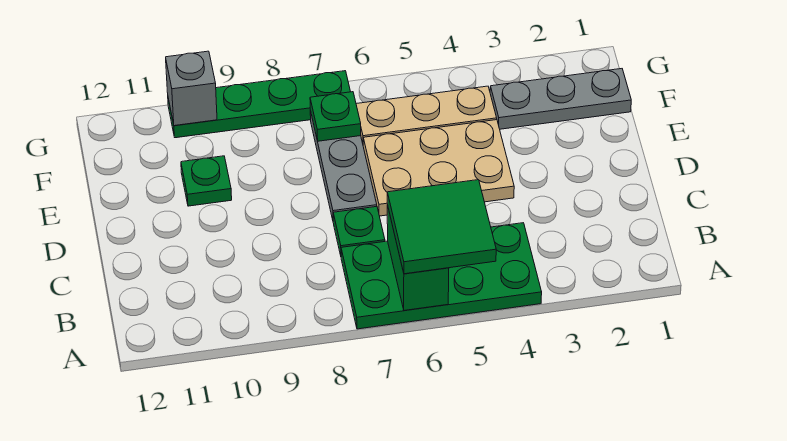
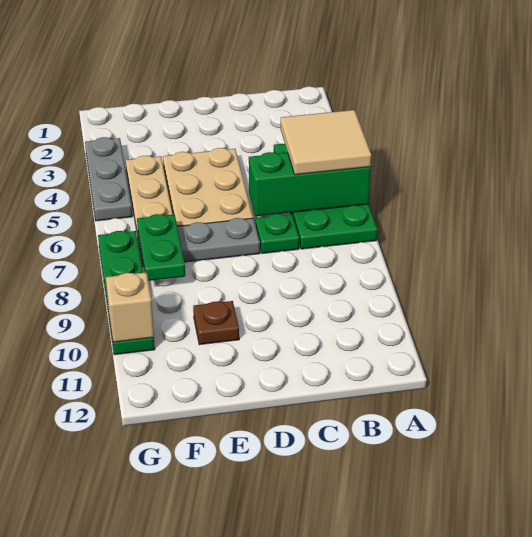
green tile A5:B6 level 3 -> tan tile A5:B6 level 3
green brick A6:B6 level 2 -> green brick A6:C6 level 2
green plate E10 level 1 -> brown plate E10 level 1
grey plate F1:F3 level 1 -> grey plate G3:G5 level 1
green plate F7 level 2 -> green plate F7:F8 level 2
grey brick G10 level 2 -> tan brick G10 level 2

